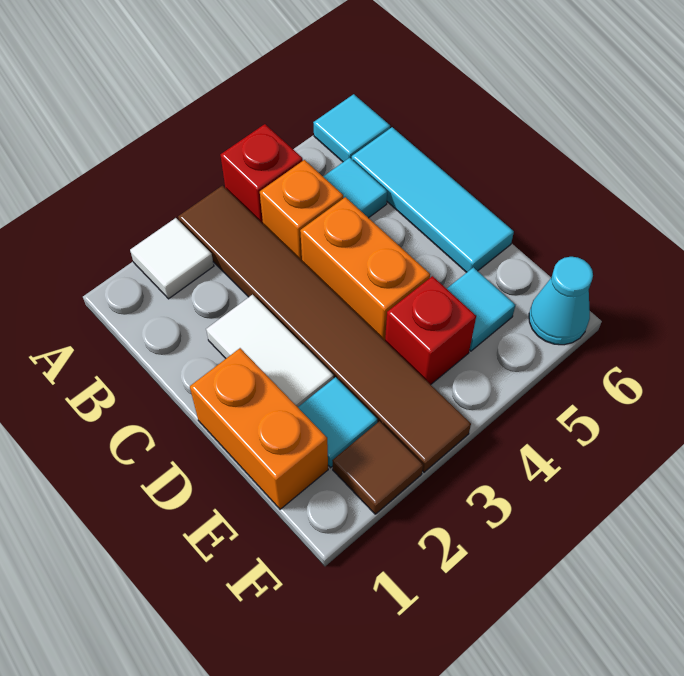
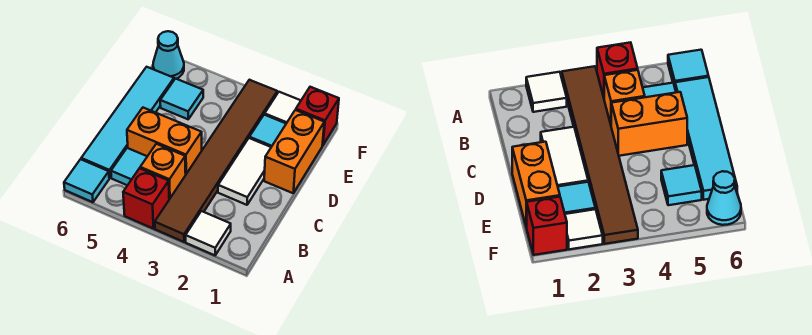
cyan tile B6:D6 level 1 -> cyan tile B6:E6 level 1
orange brick C4:D4 level 1 -> orange brick C4:C5 level 1
red brick E4 level 1 -> red brick F1 level 1
brown tile F2 level 1 -> white tile F2 level 1

